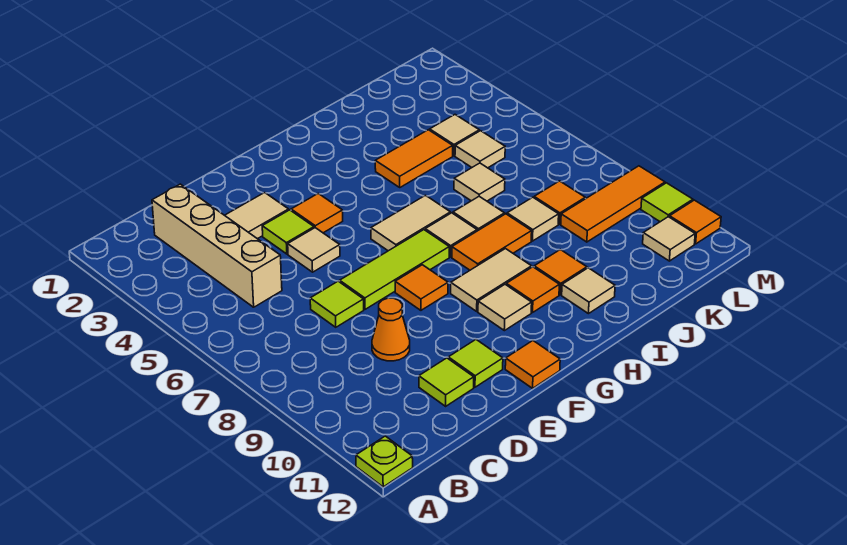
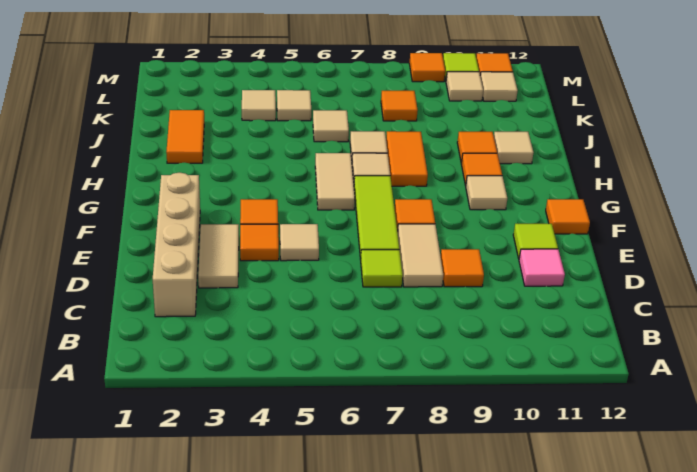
lime plate A12 level 1 -> none
tan brick C2:C5 level 1 -> tan brick C2:F2 level 1
orange cone D9 level 1 -> orange tile D9 level 1
lime tile D11 level 1 -> pink tile D11 level 1
lime tile E4 level 1 -> orange tile E4 level 1
tan tile G9:H9 level 1 -> tan tile D8:E8 level 1
orange tile I4:J4 level 1 -> orange tile I2:J2 level 1
tan tile J8 level 1 -> tan tile L10 level 1
orange tile K9:M9 level 1 -> orange tile M9 level 1

